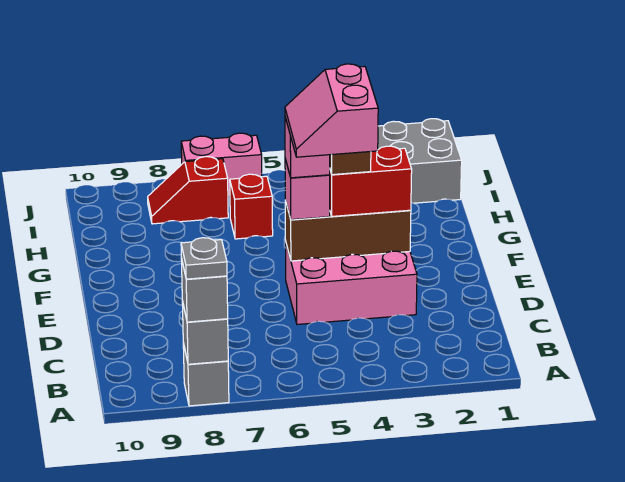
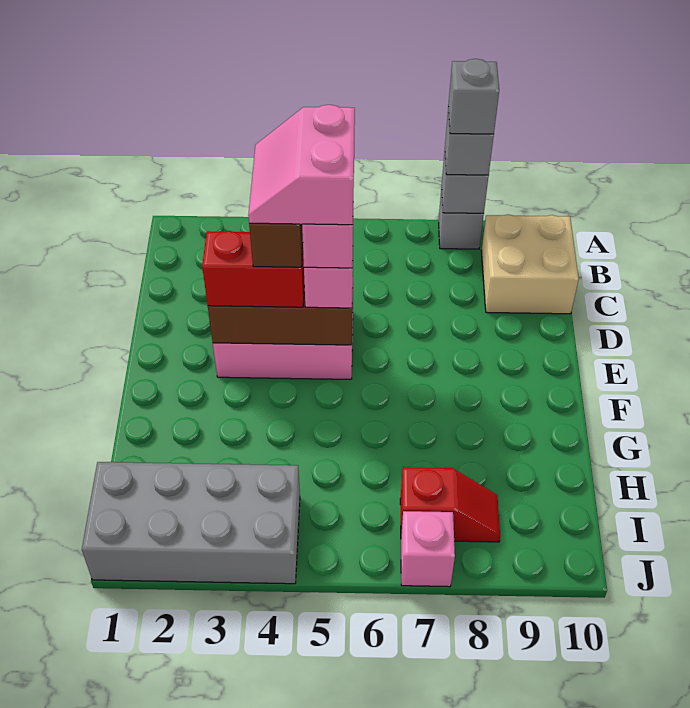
grey plate A8 level 4 -> grey brick A8 level 4
none -> tan brick B9:C10 level 1
pink slope D4:E5 level 5 top 4 -> pink slope D4:E5 level 5 top 5
red brick H6 level 1 -> none
pink brick J6:J7 level 1 -> pink brick J7 level 1

